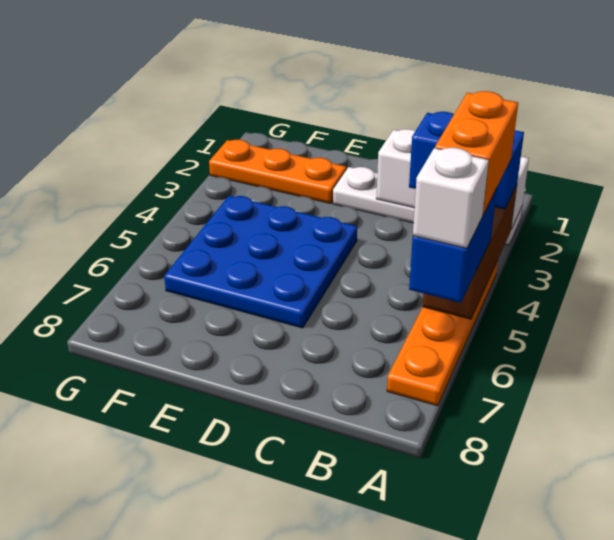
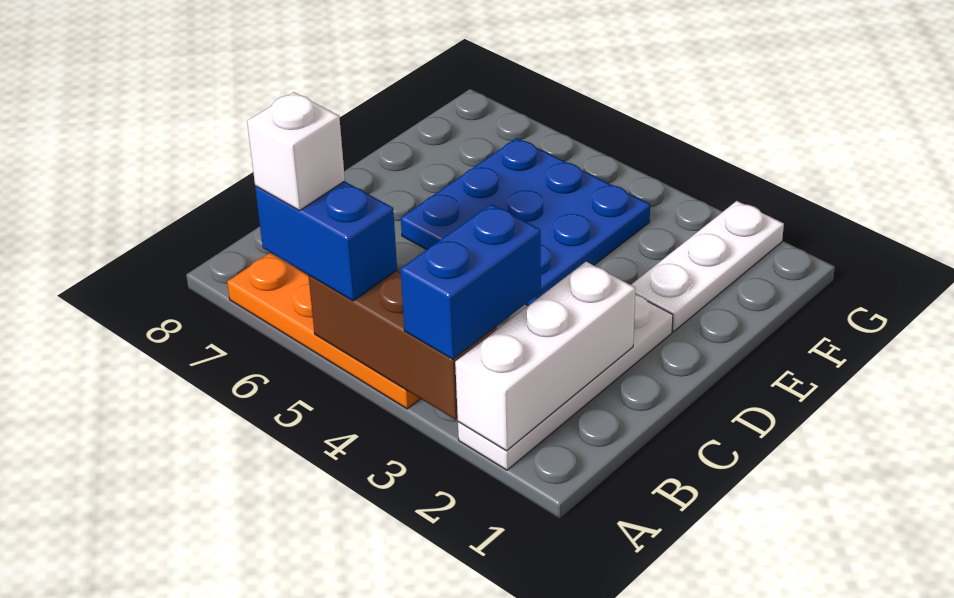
orange brick A4:A5 level 4 -> none
orange plate E2:G2 level 1 -> white plate E2:G2 level 1

